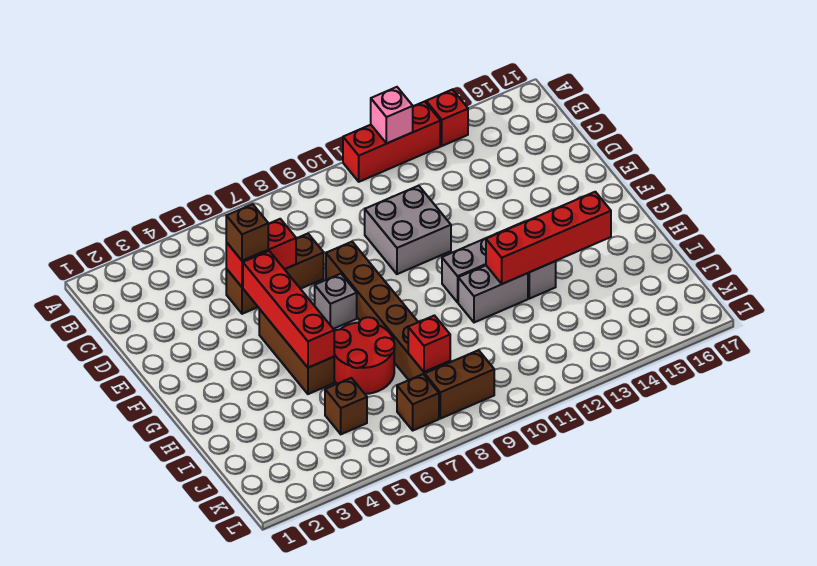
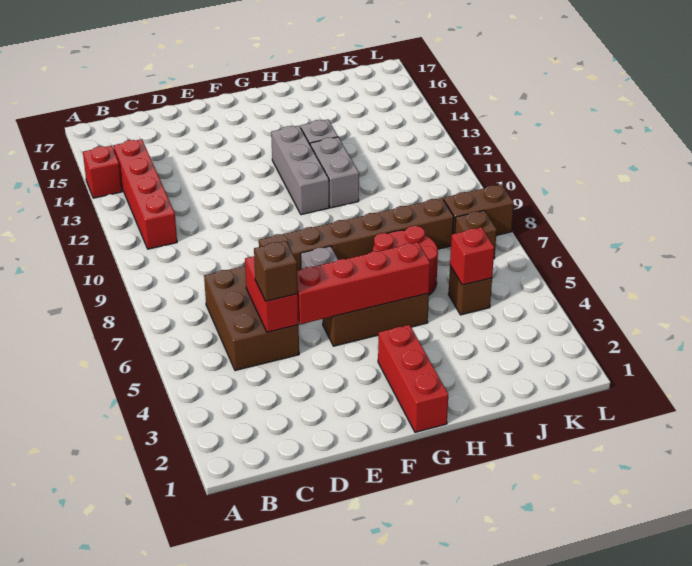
red brick A11:A13 level 1 -> red brick G1:G3 level 1
pink brick A12 level 2 -> none
brown brick D5:D7 level 1 -> brown brick C5:D7 level 1
grey brick D10:E11 level 1 -> none
red brick H12:H15 level 2 -> red brick B11:B14 level 1
red brick J8 level 2 -> red brick J5 level 2
brown brick K8:K9 level 1 -> brown brick K8:L8 level 1

